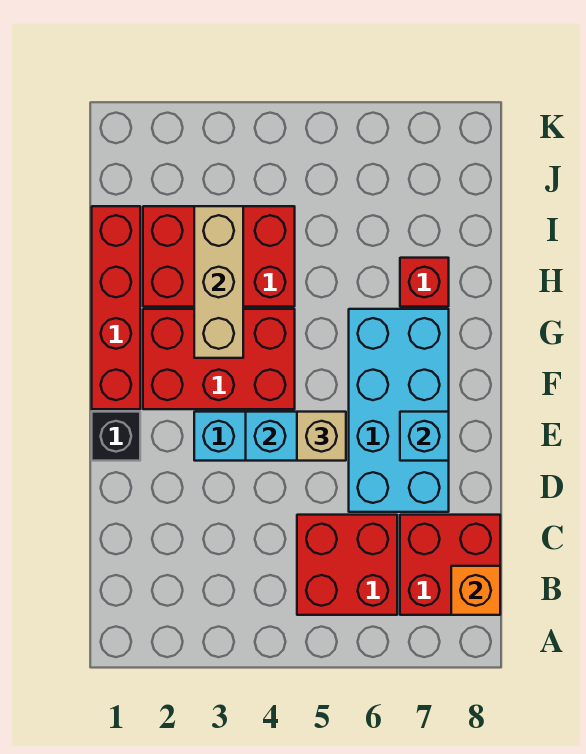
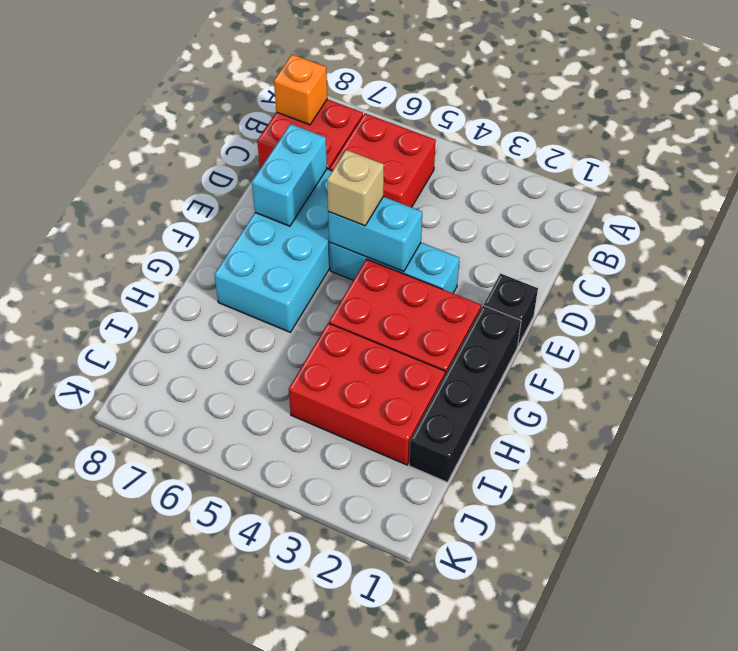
cyan brick E7 level 2 -> cyan brick D7:E7 level 2
red brick F1:I1 level 1 -> black brick F1:I1 level 1
tan brick G3:I3 level 2 -> none
red brick H7 level 1 -> none

